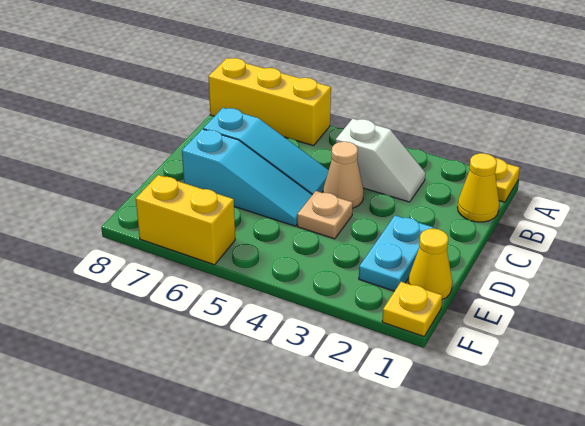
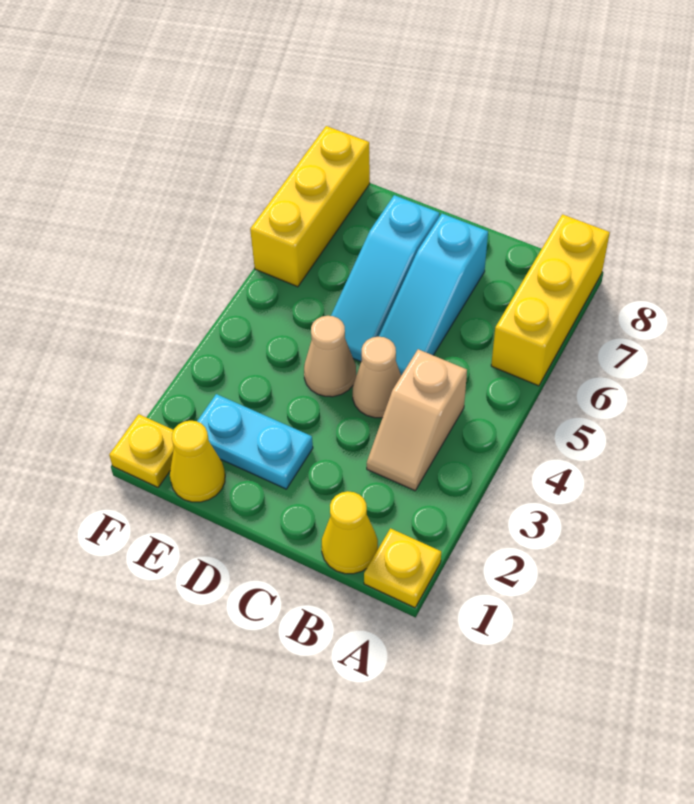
white slope B3:B4 level 1 top 4 -> tan slope B3:B4 level 1 top 4
tan plate D4 level 1 -> tan cone D4 level 1
yellow brick F6:F7 level 1 -> yellow brick F6:F8 level 1

